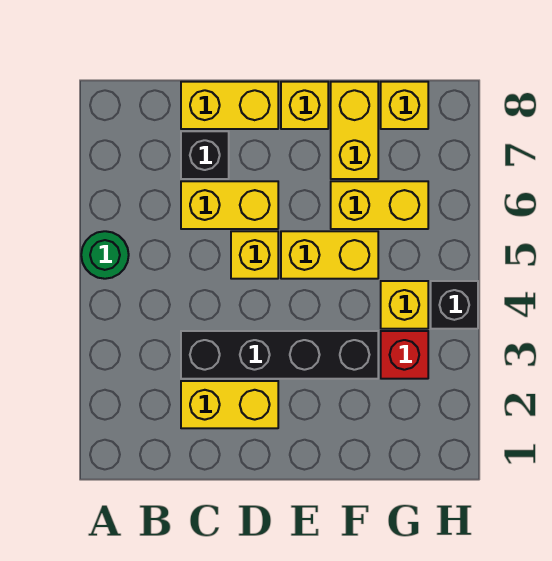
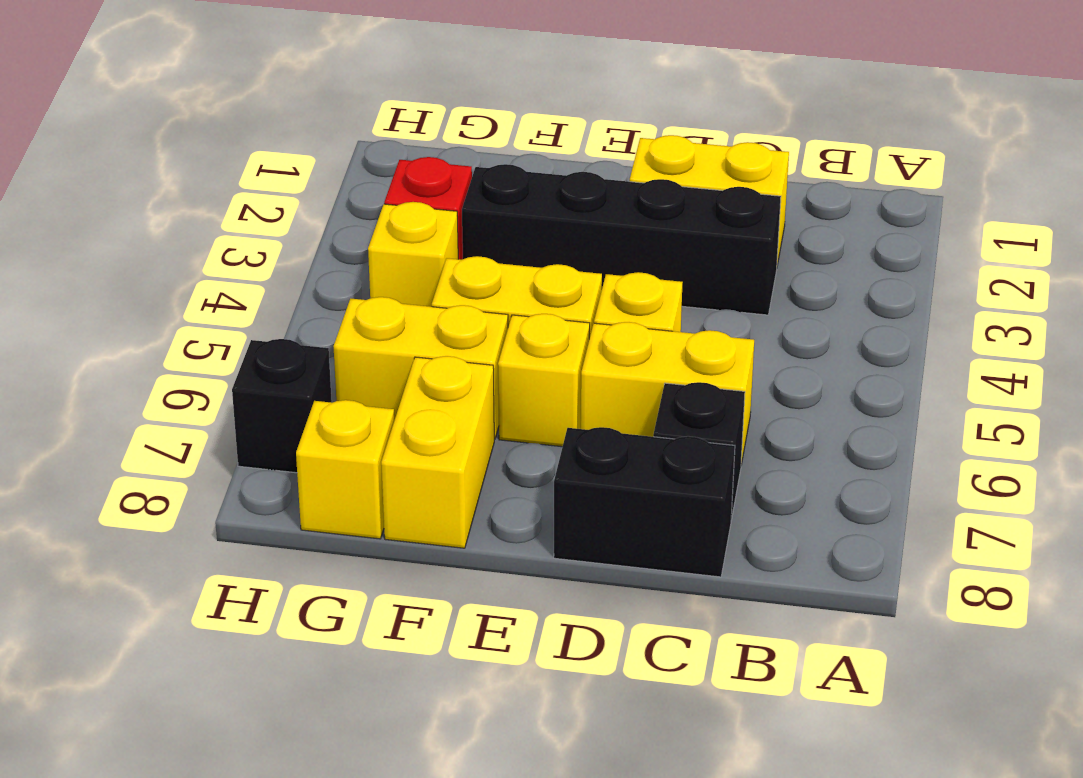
green round brick A5 level 1 -> none
yellow brick C8:D8 level 1 -> black brick C8:D8 level 1
yellow brick E8 level 1 -> yellow brick E6 level 1
black brick H4 level 1 -> black brick H7 level 1

